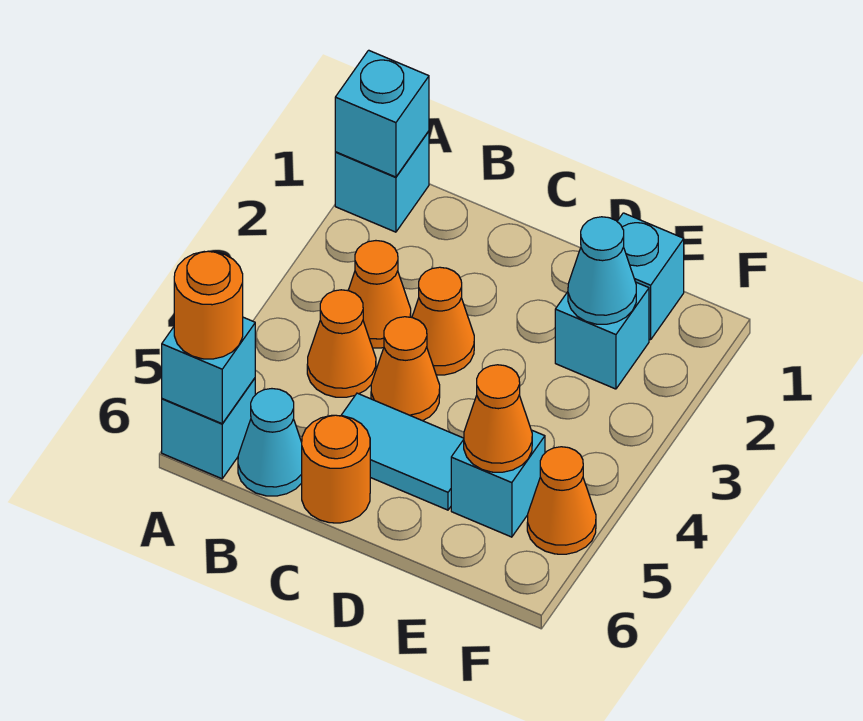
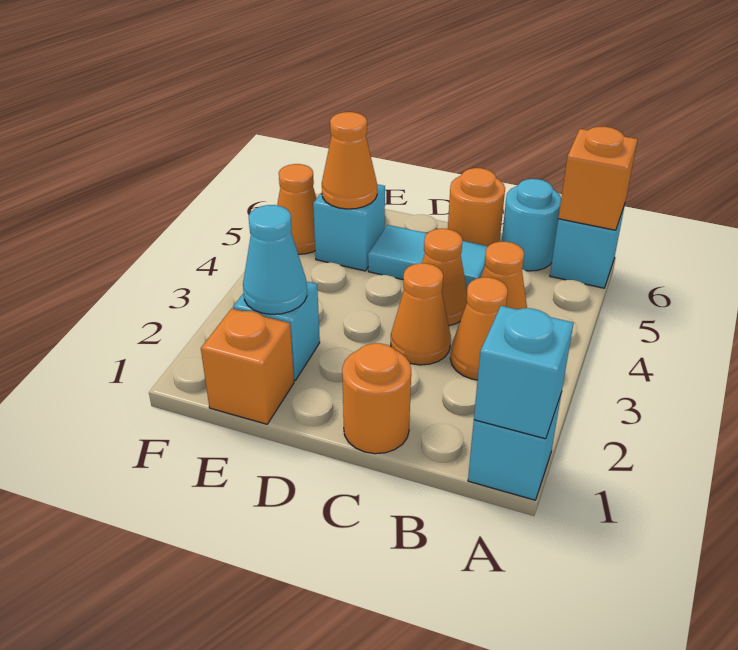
cyan brick A6 level 2 -> orange brick A6 level 2
orange round brick A6 level 3 -> orange round brick C1 level 1
cyan cone B6 level 1 -> cyan round brick B6 level 1
cyan brick E1 level 1 -> orange brick E1 level 1

